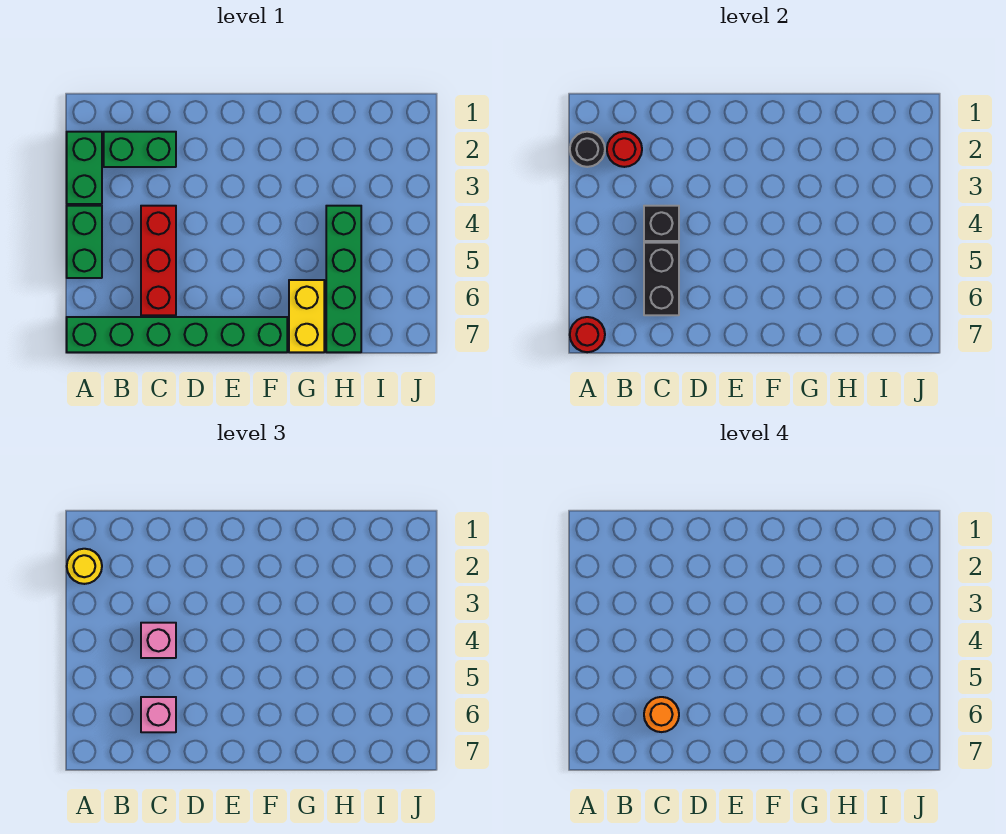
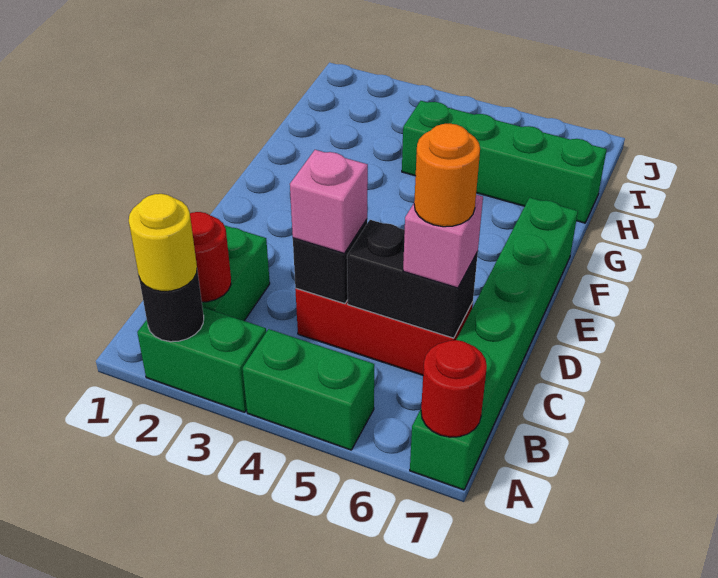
yellow brick G6:G7 level 1 -> none

